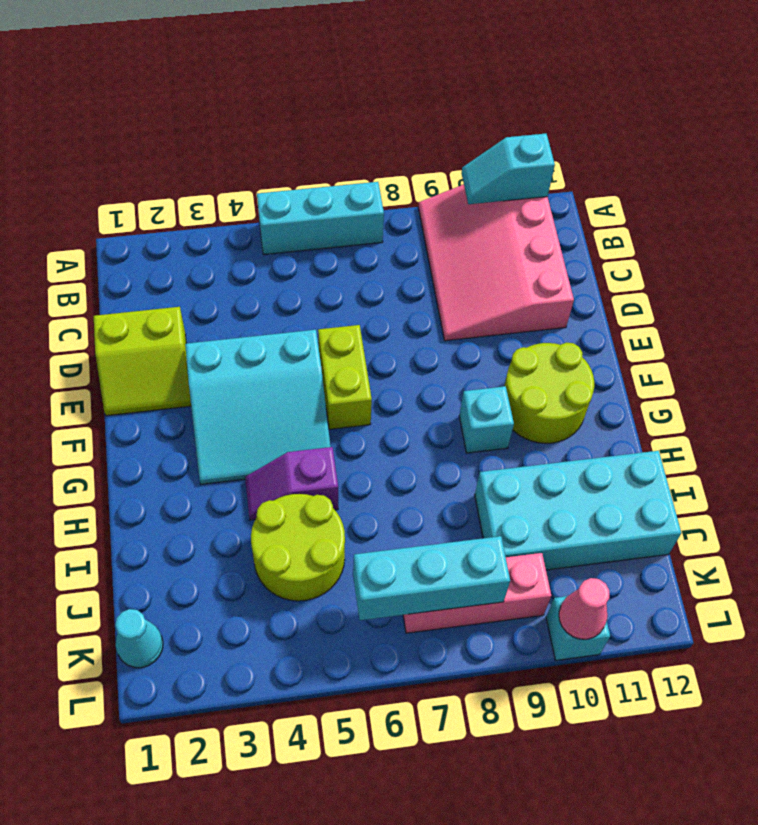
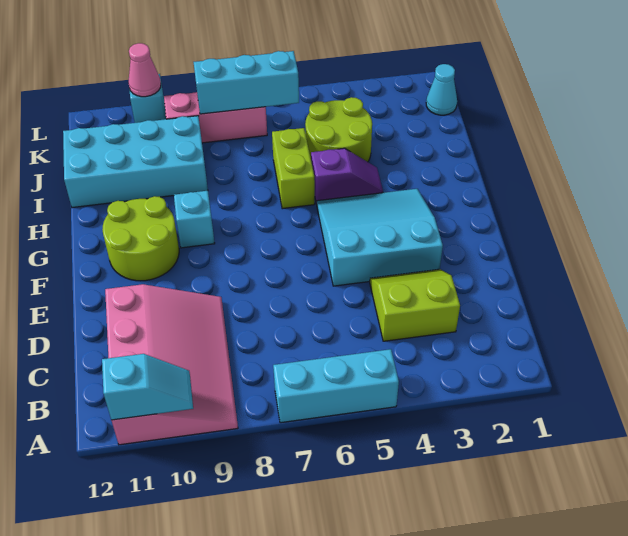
lime slope D1:E2 level 1 top D -> lime slope C3:D4 level 1 top C
lime brick E6:F6 level 1 -> lime brick H6:I6 level 1

